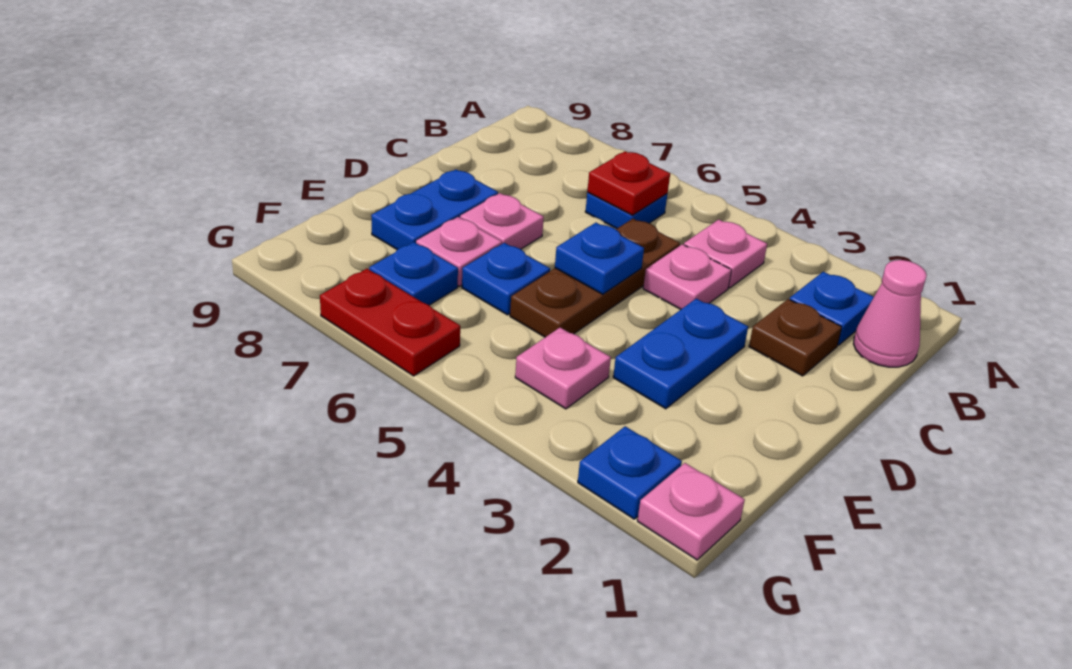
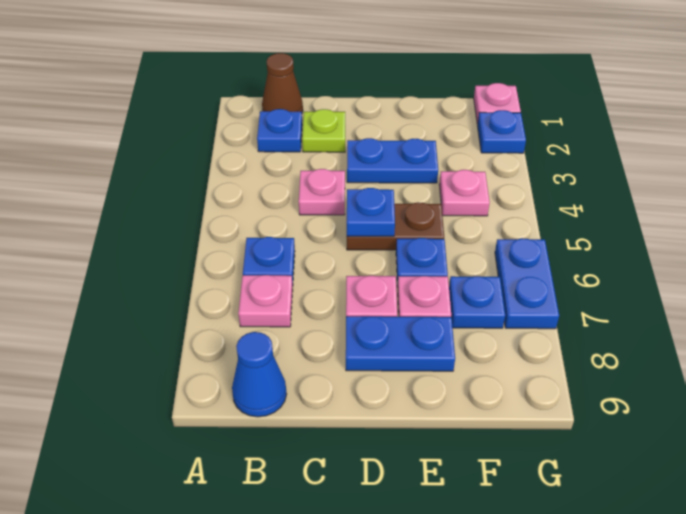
pink cone B1 level 1 -> brown cone B1 level 1
pink plate B4 level 1 -> pink plate B7 level 1
red plate B6 level 2 -> none
none -> blue cone B9 level 1
brown plate C2 level 1 -> lime plate C2 level 1
brown plate C5:E5 level 1 -> brown plate D5:E5 level 1
red plate G6:G7 level 1 -> blue plate G6:G7 level 1

